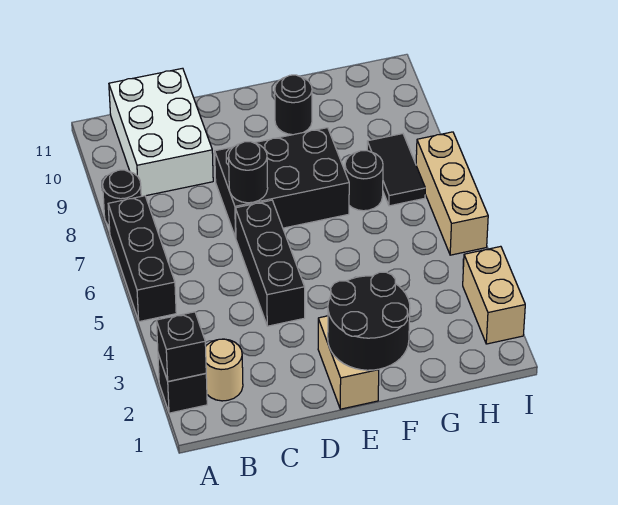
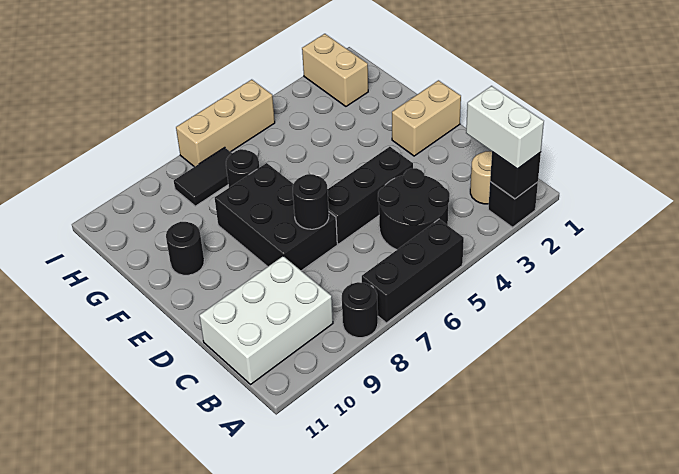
none -> white brick A2:B2 level 3
black round brick E1:F2 level 2 -> black round brick B4:C5 level 1
tan brick I2:I3 level 1 -> tan brick H2:I2 level 1

